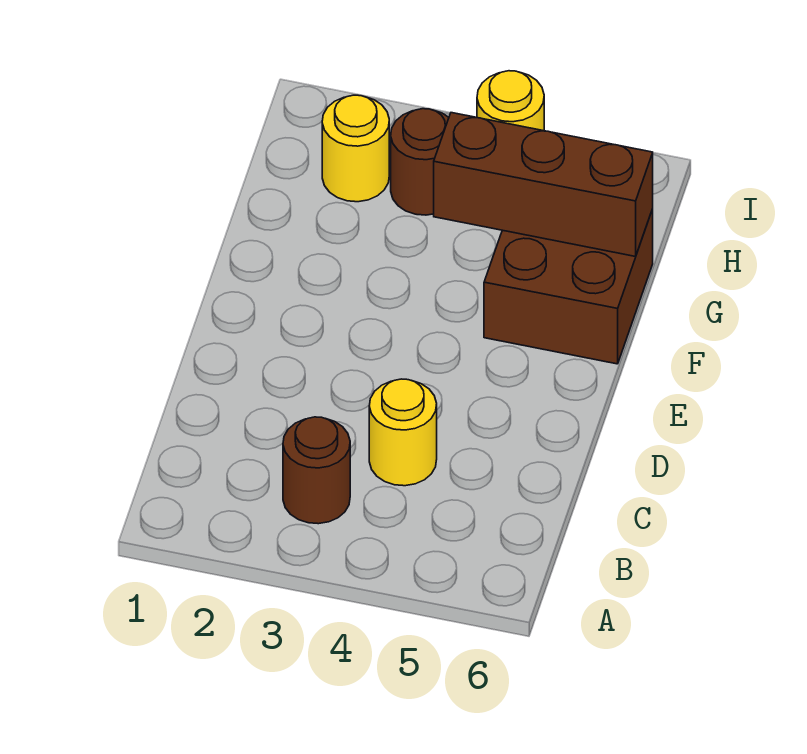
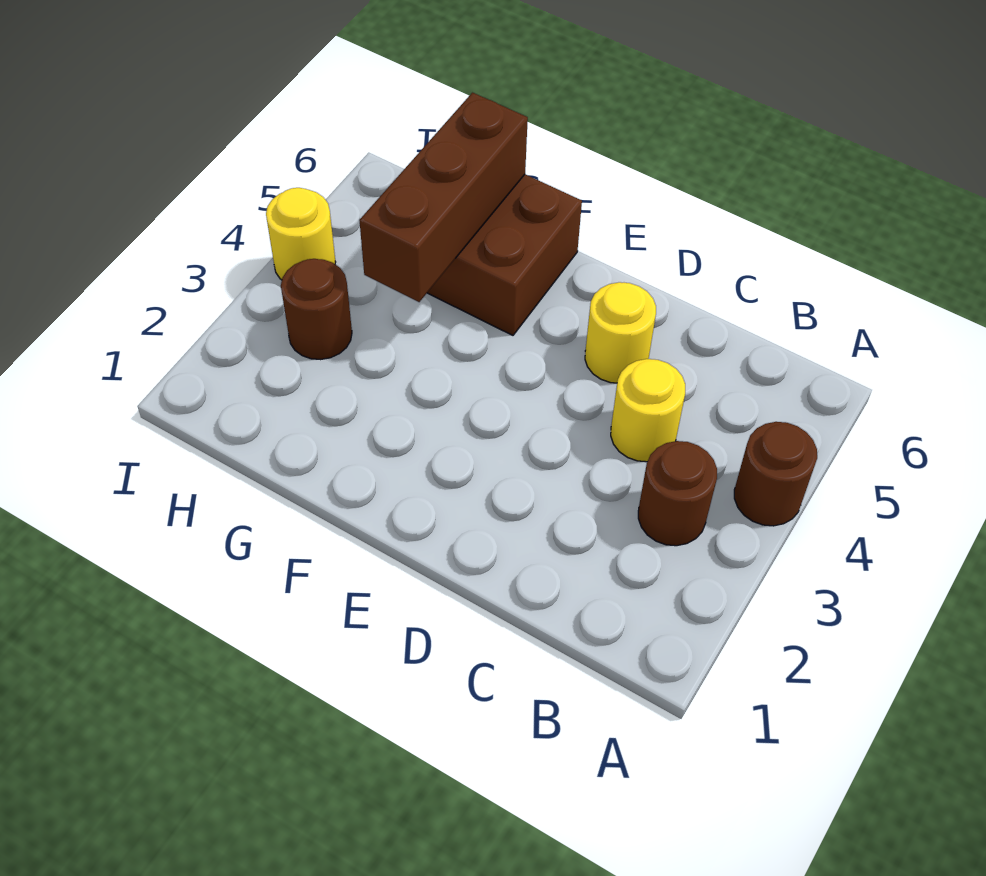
none -> brown round brick A4 level 1
yellow round brick H2 level 1 -> yellow round brick D5 level 1

